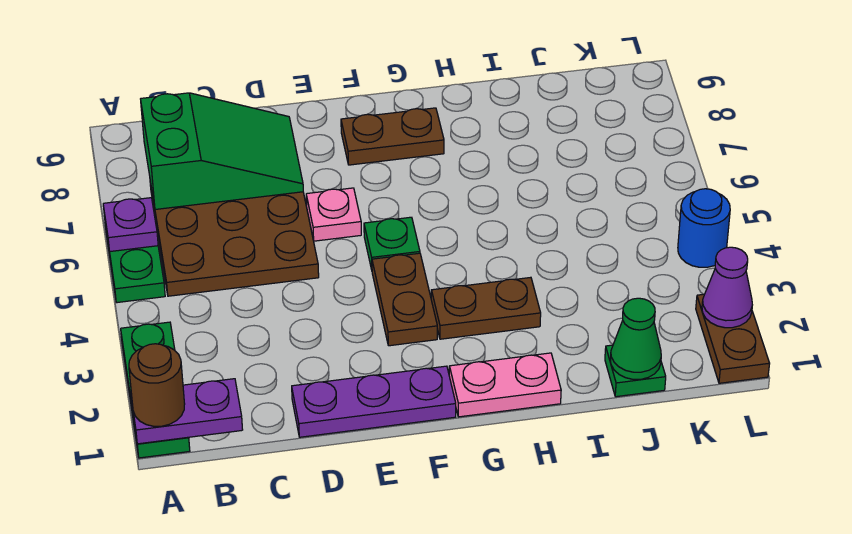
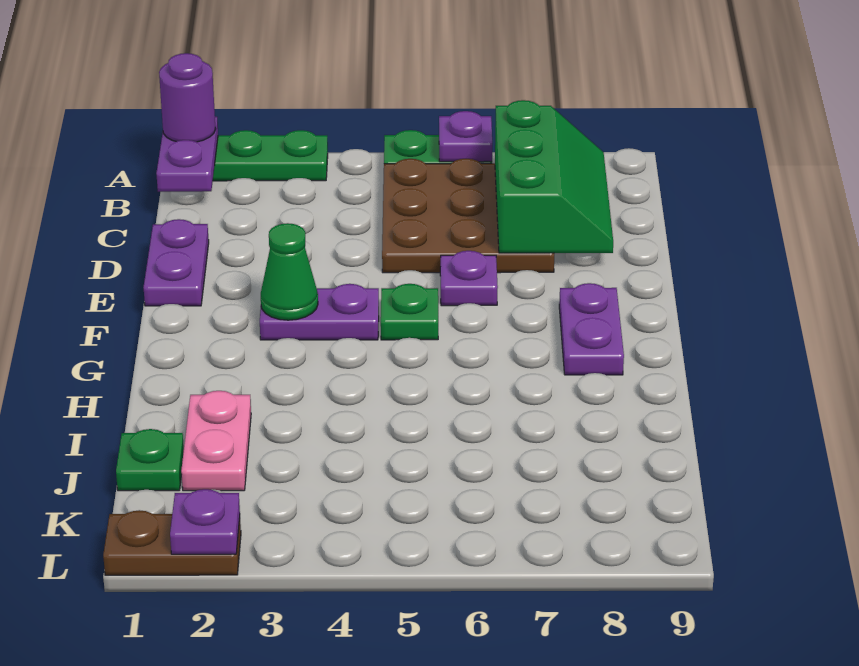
brown round brick A1 level 3 -> purple round brick A1 level 3
green slope B7:D8 level 2 top B -> green slope B7:D8 level 2 top 7
purple plate D1:F1 level 1 -> purple plate D1:E1 level 1
pink plate E6 level 1 -> purple plate E6 level 1
brown plate F3:F4 level 1 -> purple plate F3:F4 level 1
brown plate F8:G8 level 1 -> purple plate F8:G8 level 1
pink plate G1:H1 level 1 -> pink plate I2:J2 level 1
brown plate G3:H3 level 1 -> none
green cone J1 level 2 -> green cone F3 level 2
purple cone L2 level 2 -> purple plate L2 level 2
blue round brick L4 level 1 -> none

